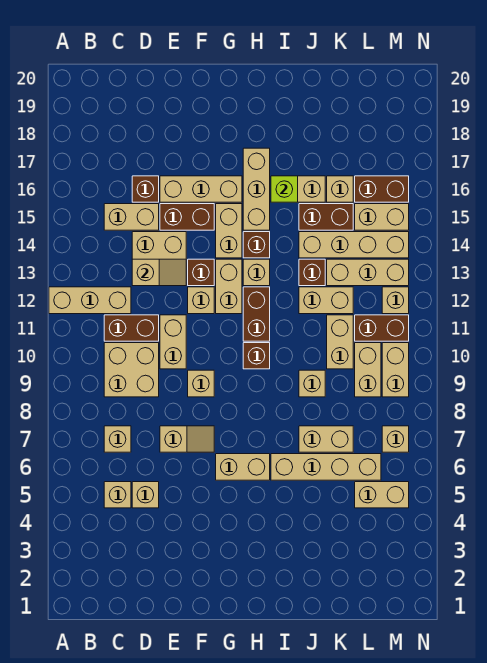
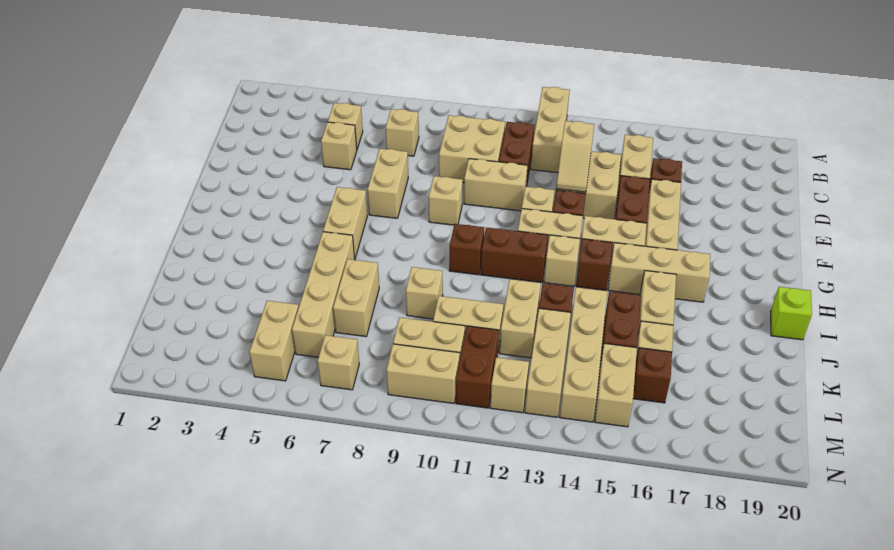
tan slope E7:F7 level 1 top E -> tan brick E7:F7 level 1
lime brick I16 level 2 -> lime brick I20 level 1
brown brick L16:M16 level 1 -> brown brick L16 level 1

